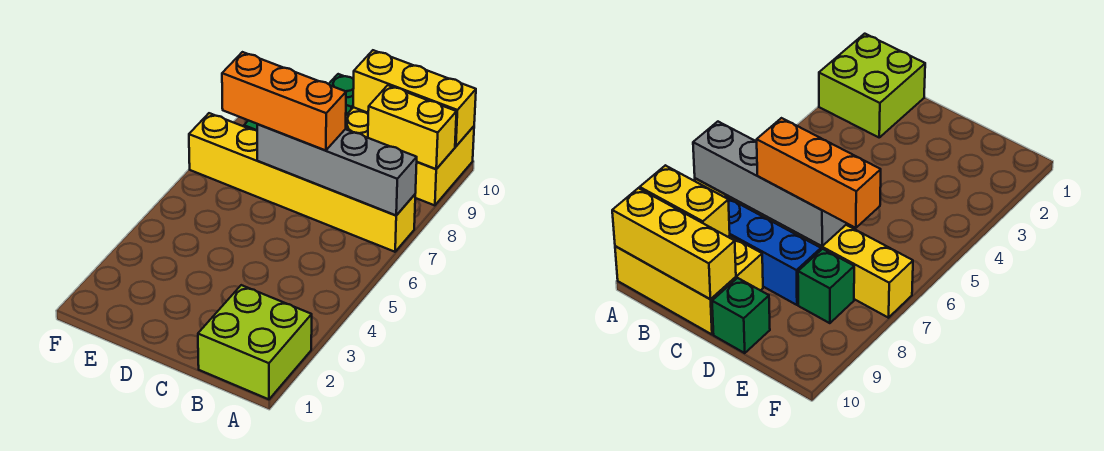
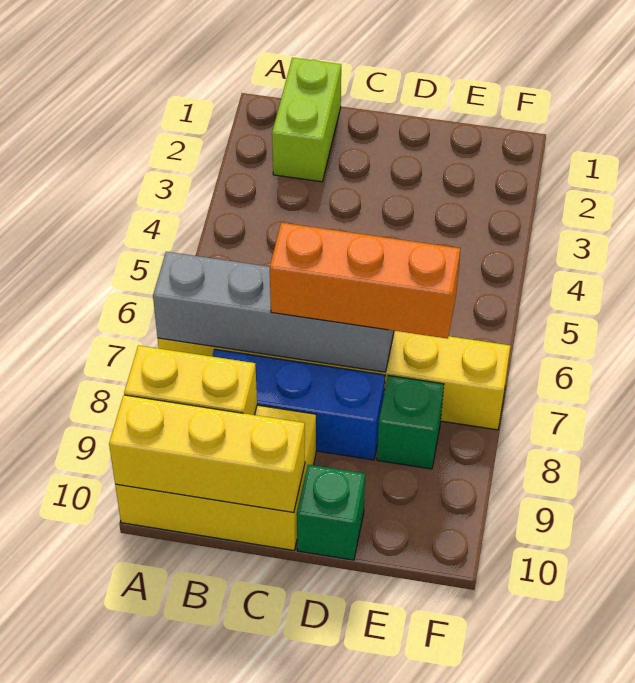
lime brick A1:B2 level 1 -> lime brick B1:B2 level 1

